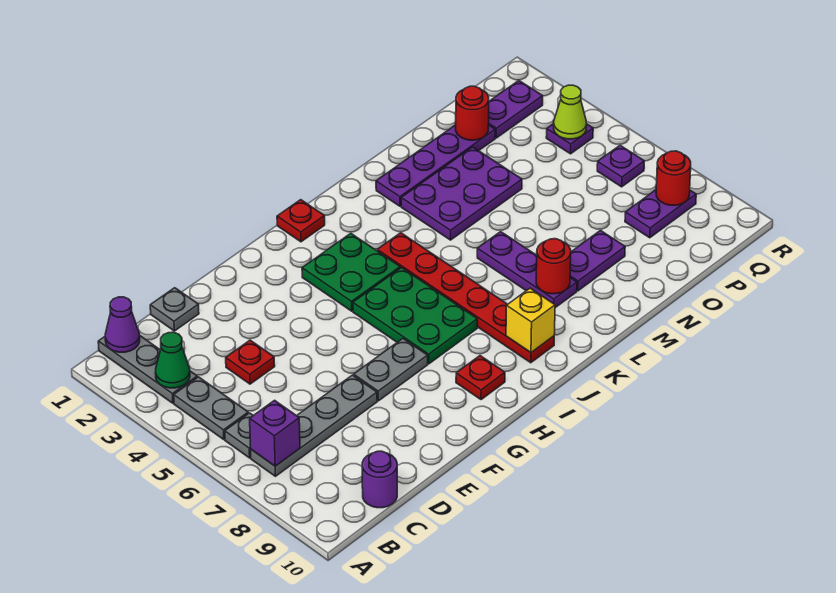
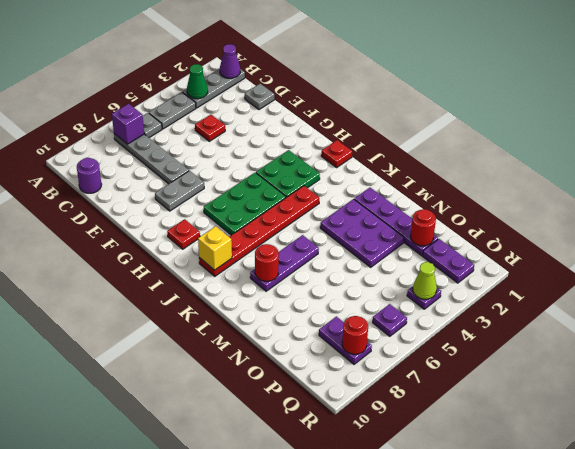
grey plate F7:G7 level 1 -> grey plate F7:F8 level 1
purple plate M8:N8 level 1 -> none

